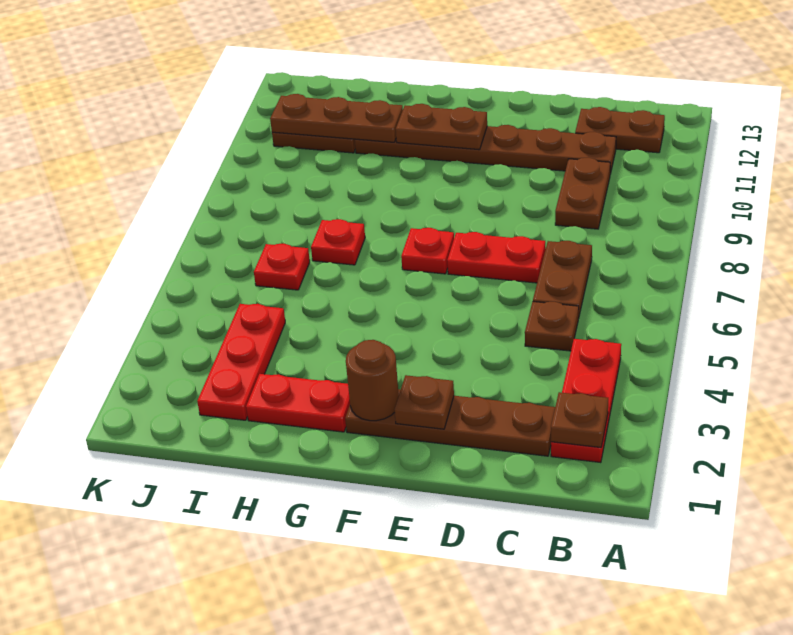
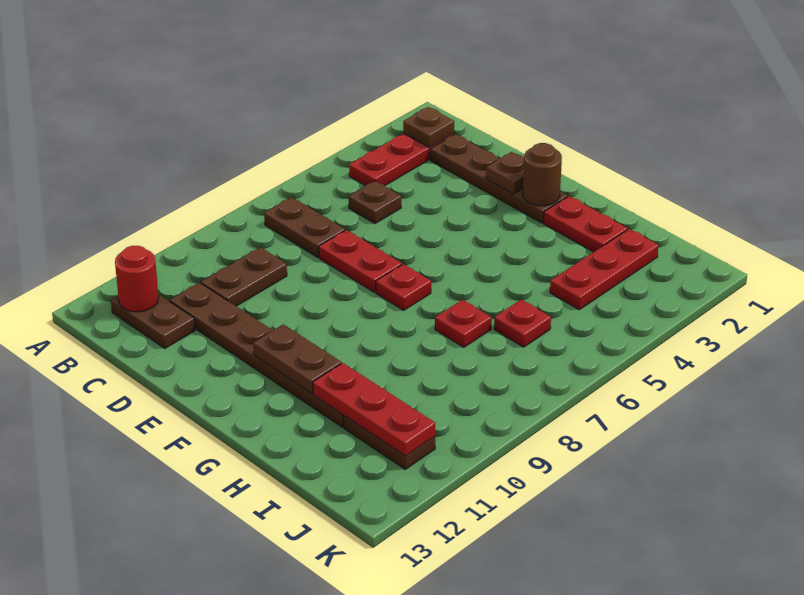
none -> red round brick B12 level 2
brown plate C6:C7 level 1 -> brown plate B7:C7 level 1
brown plate H11:J11 level 2 -> red plate H11:J11 level 2

